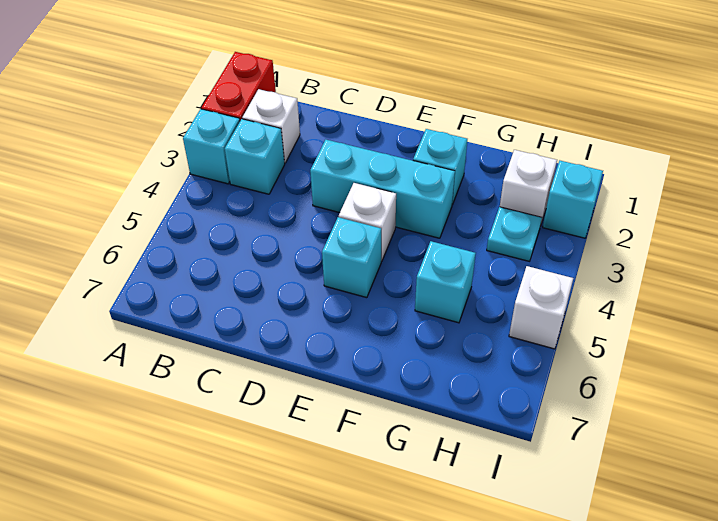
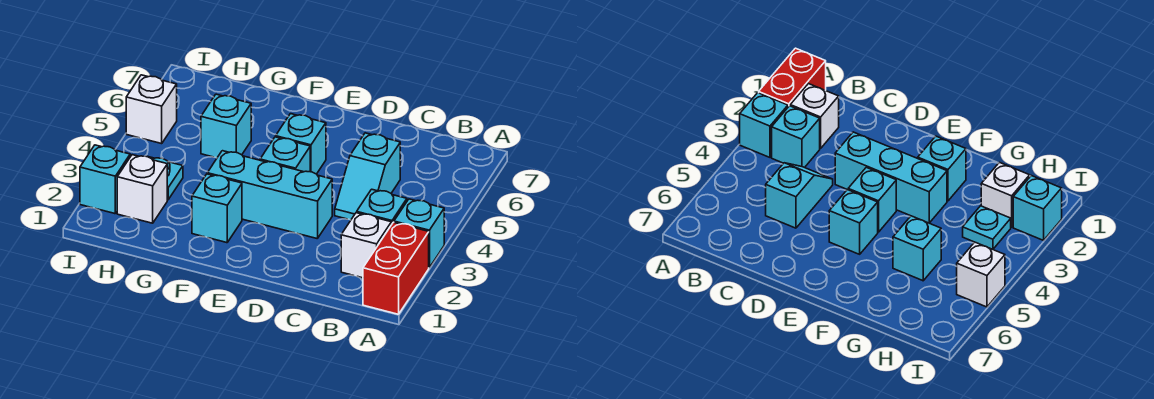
none -> cyan slope C4:C5 level 1 top 5
white brick E4 level 1 -> cyan brick E4 level 1

